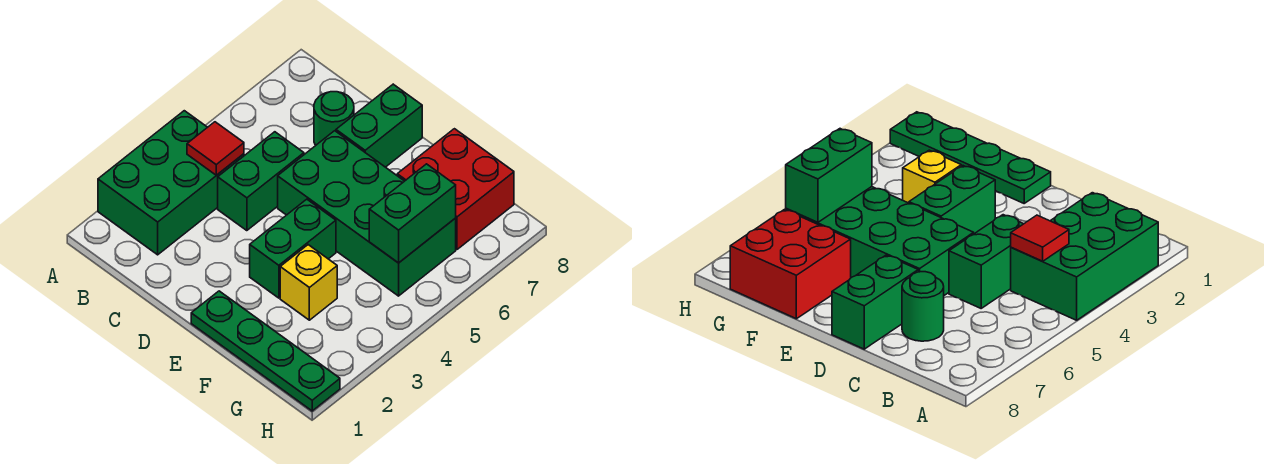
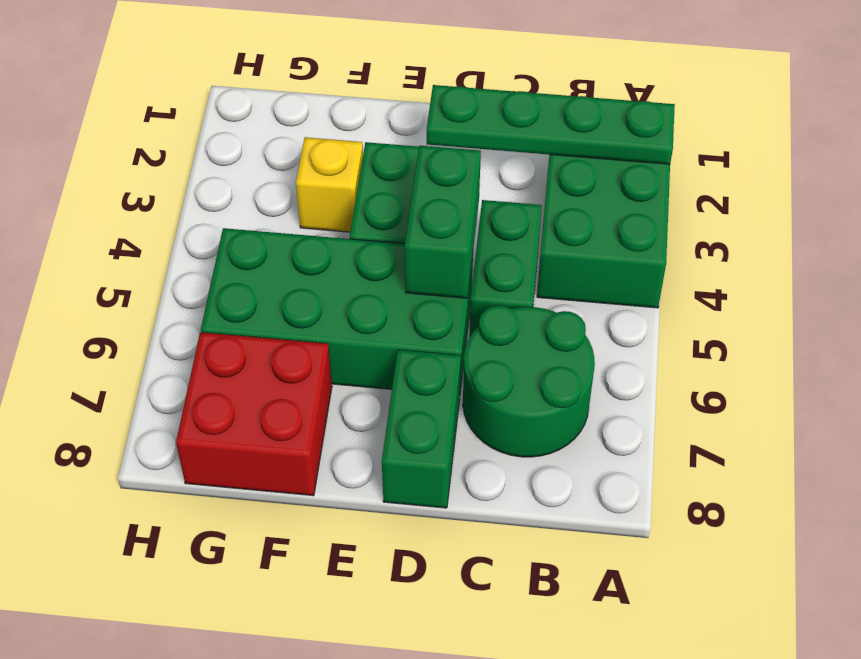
red tile B4 level 2 -> none
green round brick C7 level 1 -> green round brick B6:C7 level 1
green plate E1:H1 level 1 -> green plate A2:D2 level 2
green brick G5:G6 level 2 -> green brick D4:D5 level 2

